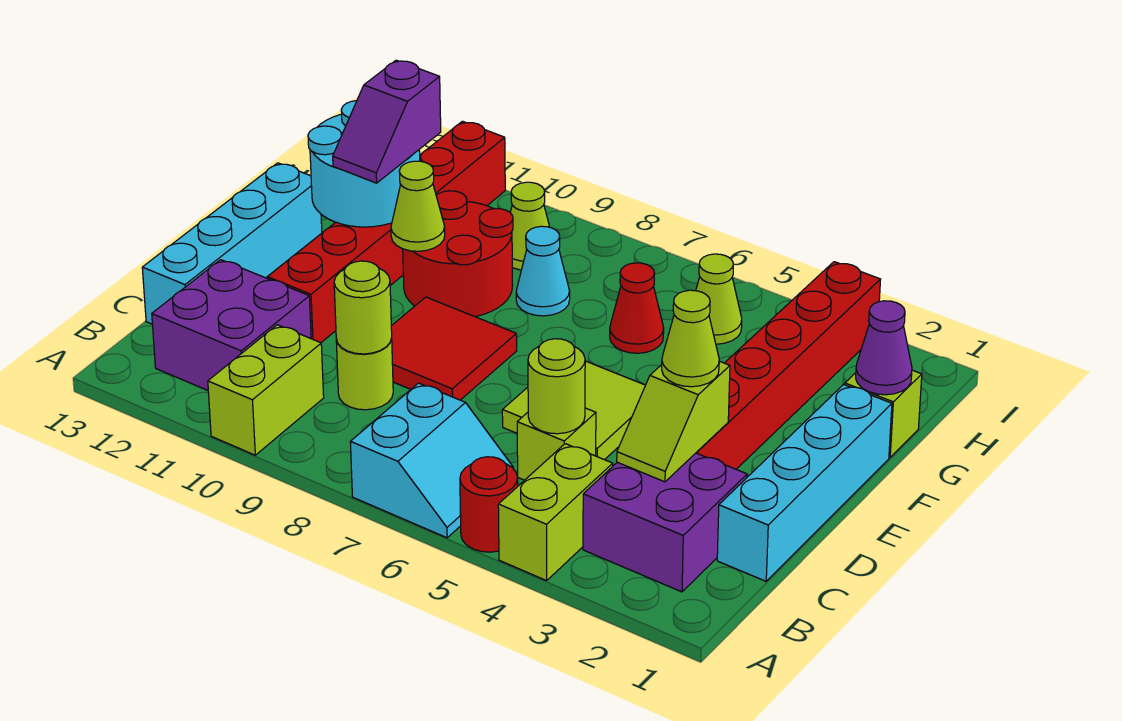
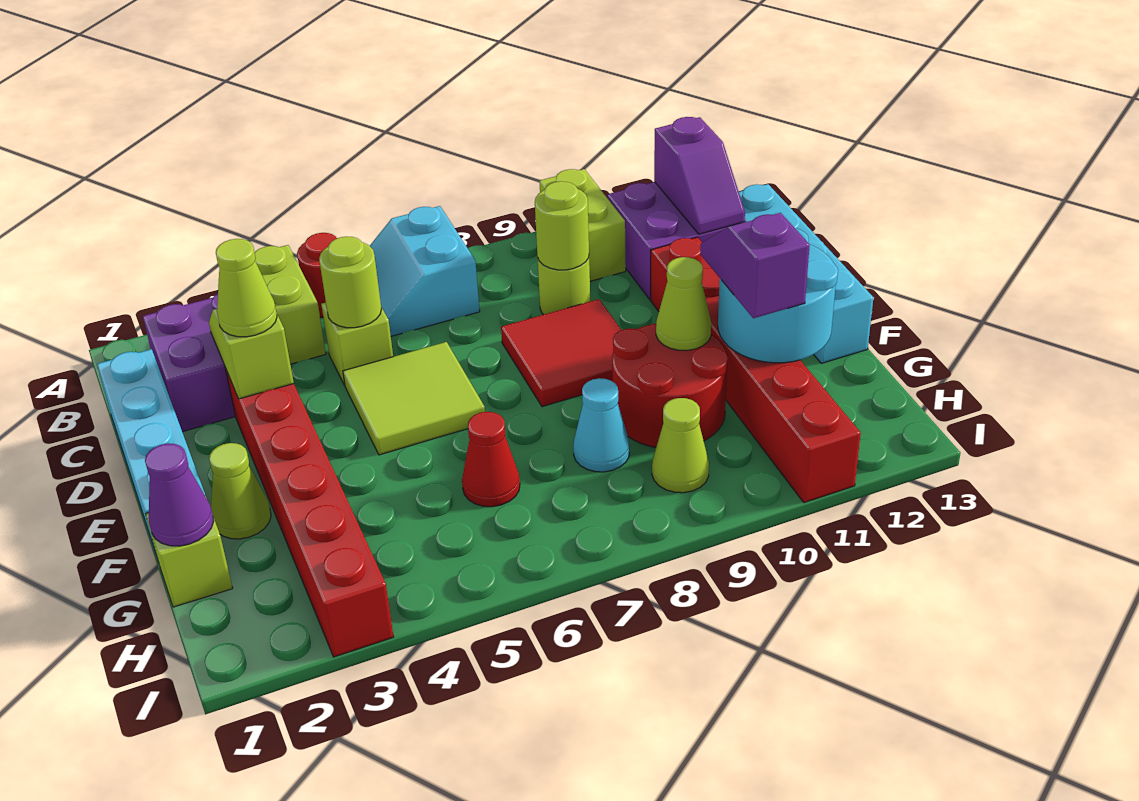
none -> purple slope B12:C12 level 2 top B
lime cone H5 level 1 -> lime cone F2 level 1

